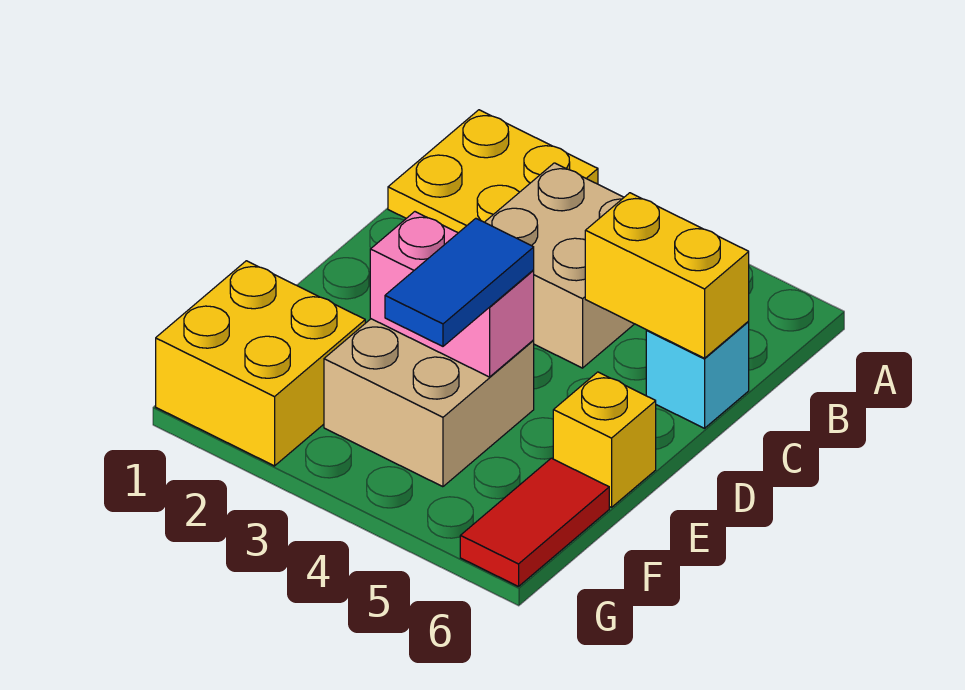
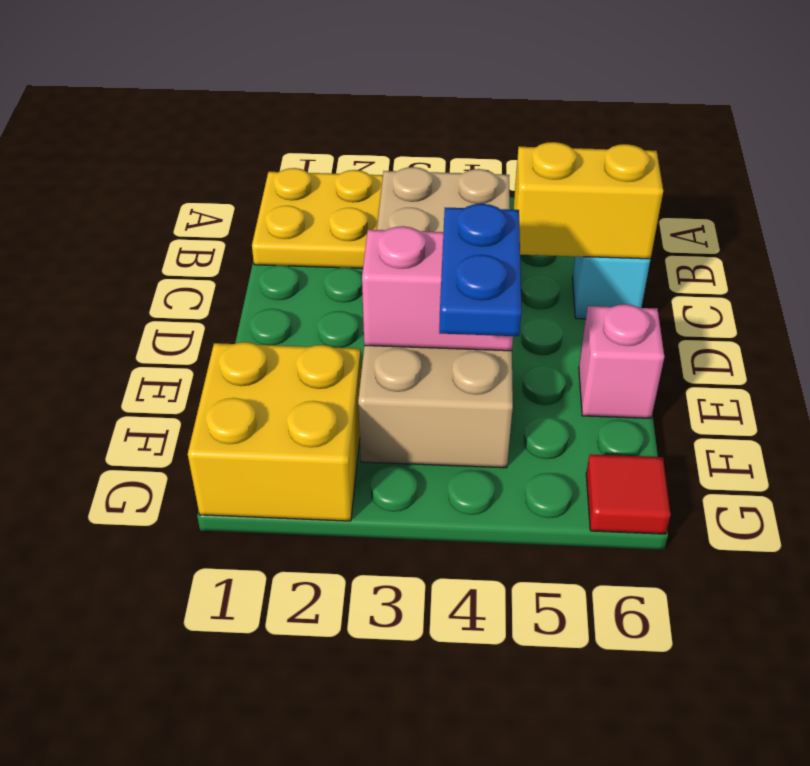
blue tile E4:F4 level 3 -> blue plate E4:F4 level 3
yellow brick E6 level 1 -> pink brick E6 level 1
red tile F6:G6 level 1 -> red tile G6 level 1

